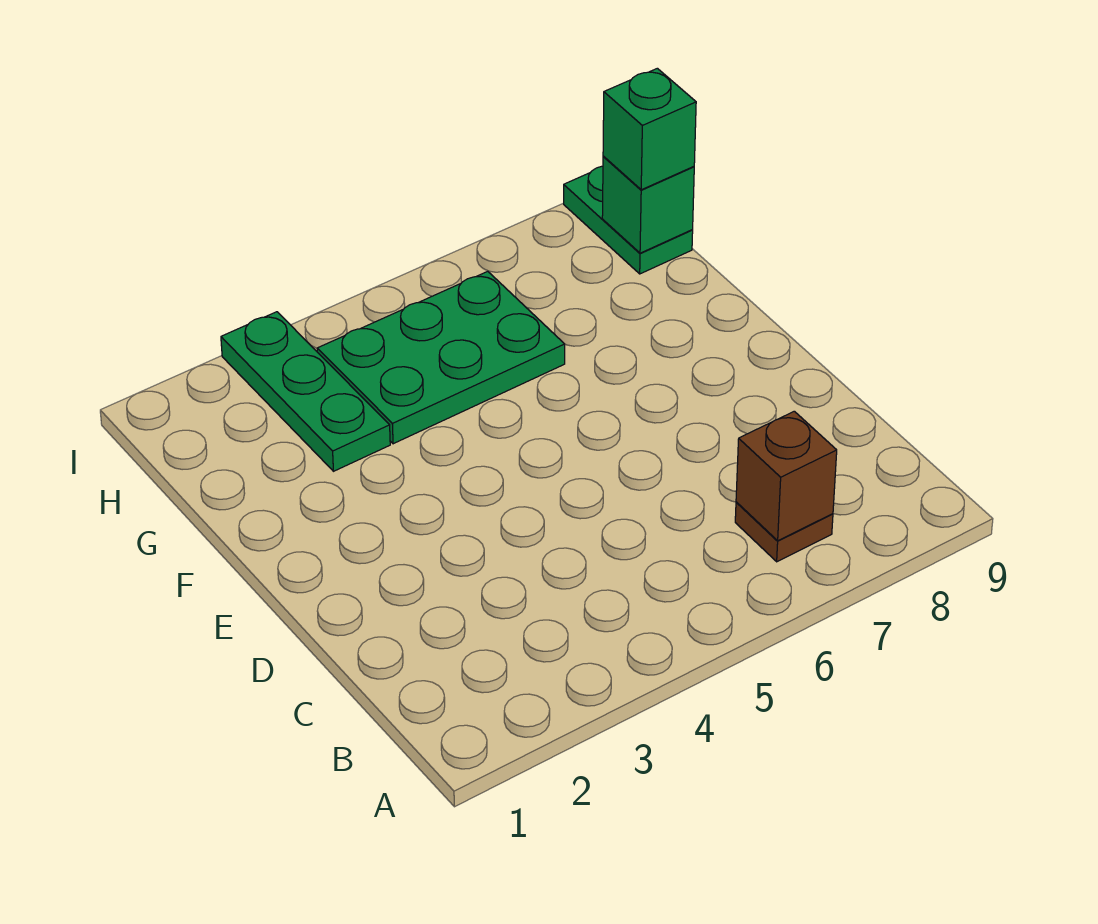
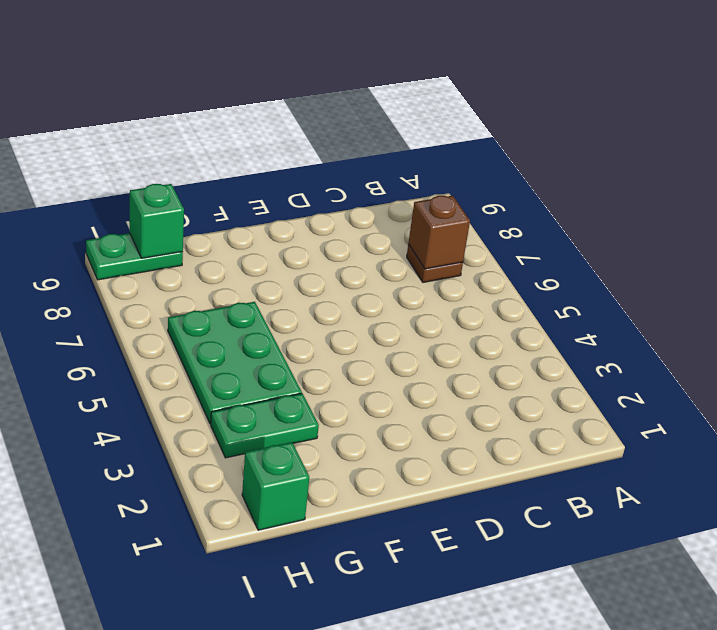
green plate G3:I3 level 1 -> green plate G3:H3 level 1
green brick H9 level 3 -> green brick H1 level 1

